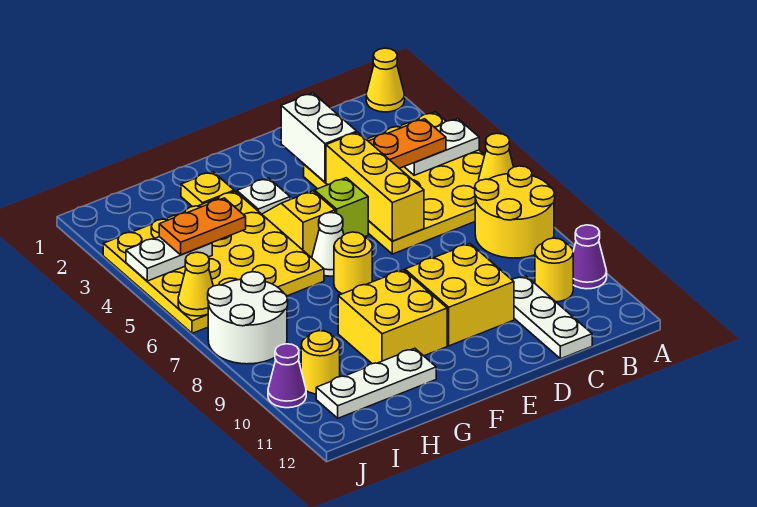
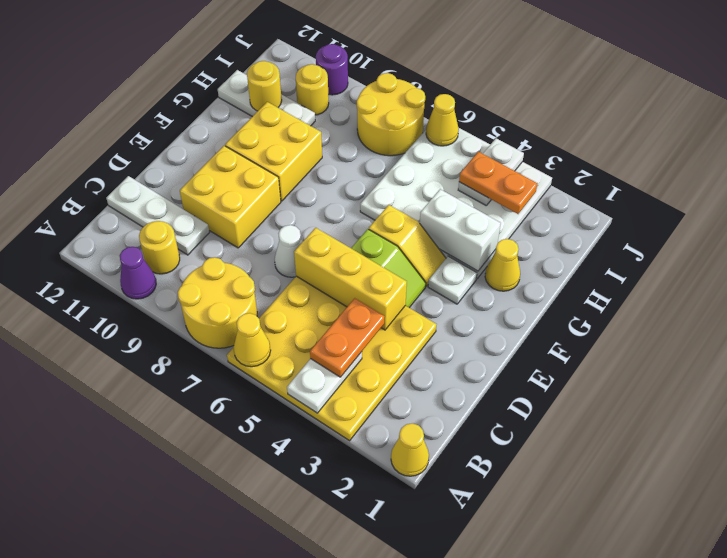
white brick D2:D3 level 2 -> white brick G3:G4 level 2
white cone F6 level 1 -> white cone D7 level 1
yellow round brick F7 level 1 -> yellow round brick H11 level 2
yellow plate G2 level 1 -> yellow cone G2 level 1
yellow plate G3:J6 level 1 -> white plate G3:J6 level 1
white plate G11:I11 level 1 -> white plate H10:H12 level 1
orange plate H4:I4 level 3 -> orange plate I3:I4 level 3
white round brick I7:J8 level 1 -> yellow round brick I7:J8 level 1
purple cone J10 level 1 -> purple round brick J10 level 1

